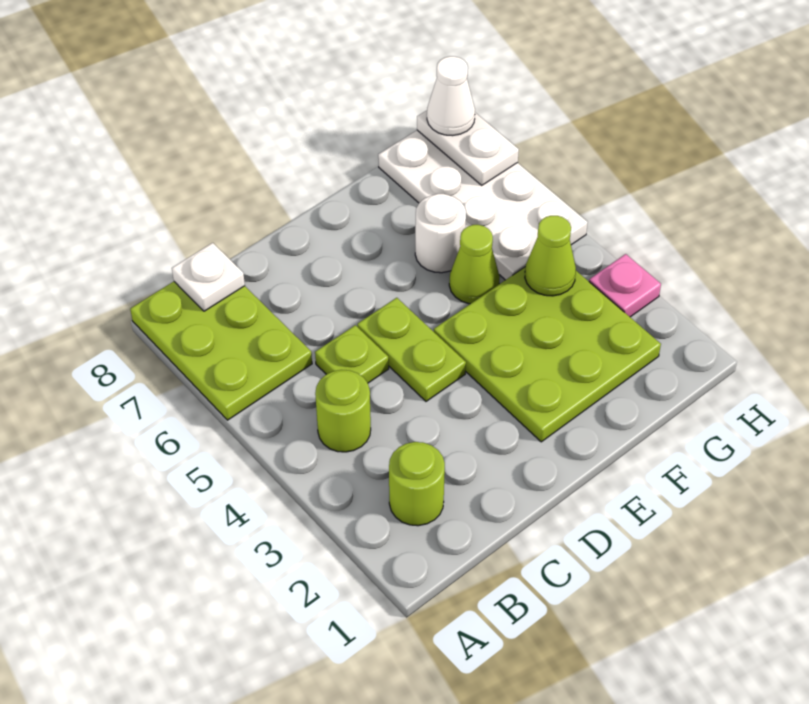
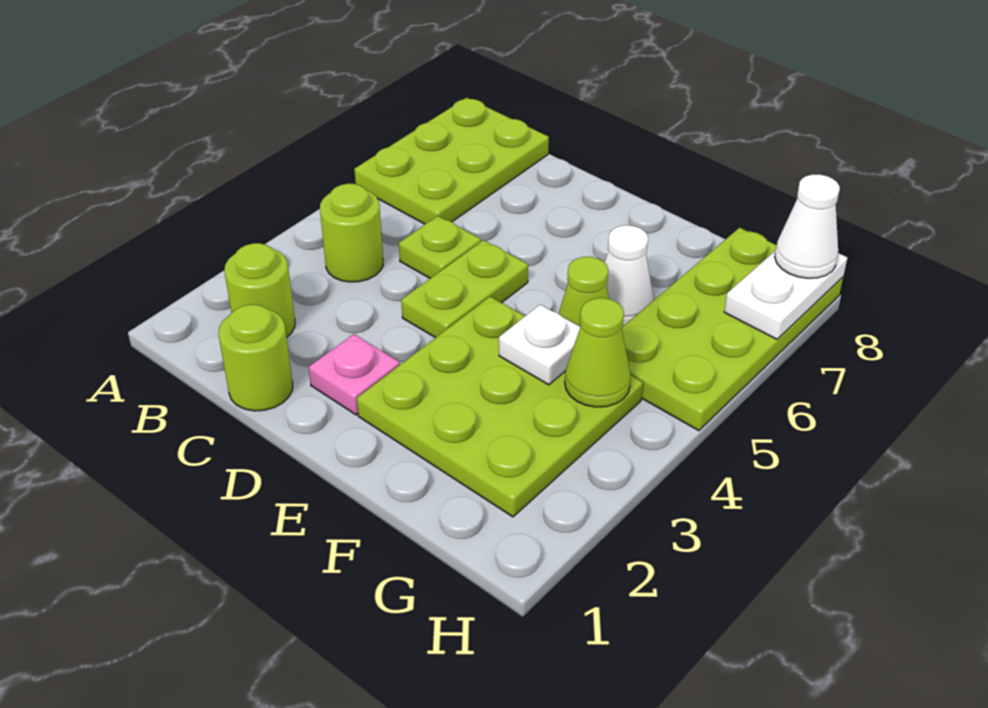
white plate B8 level 2 -> white plate F4 level 2
none -> lime round brick C1 level 1
white round brick F6 level 1 -> white cone F6 level 1
white plate G5:H8 level 1 -> lime plate G5:H8 level 1
pink plate H3 level 1 -> pink plate D2 level 1

